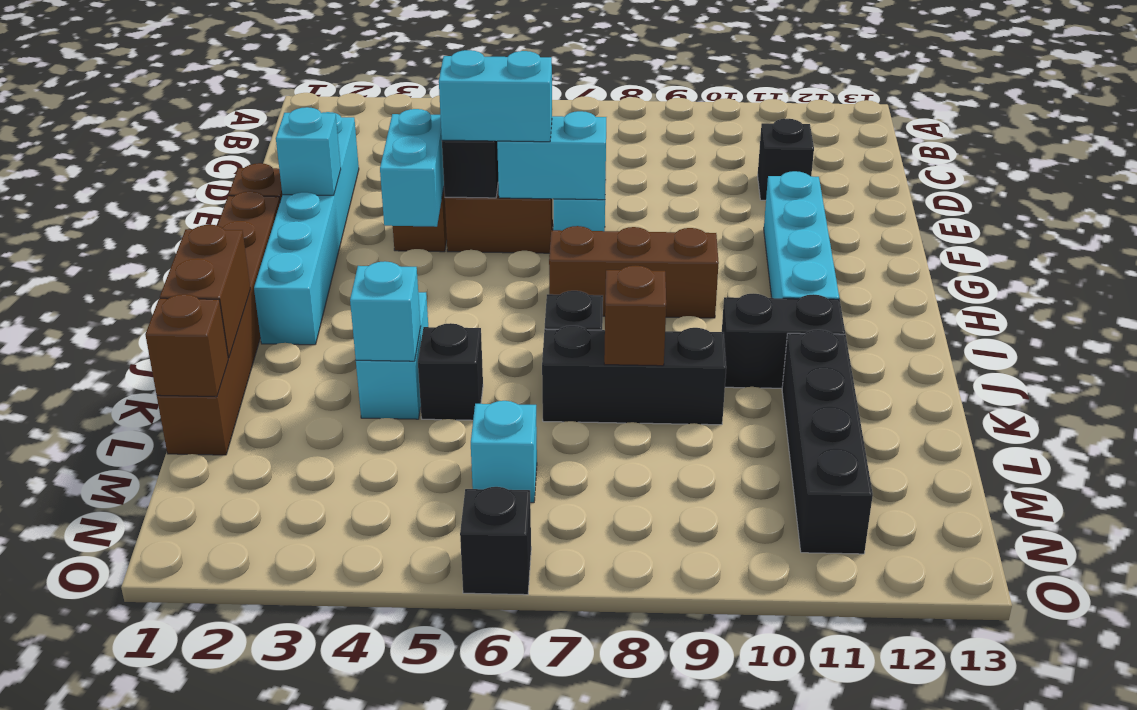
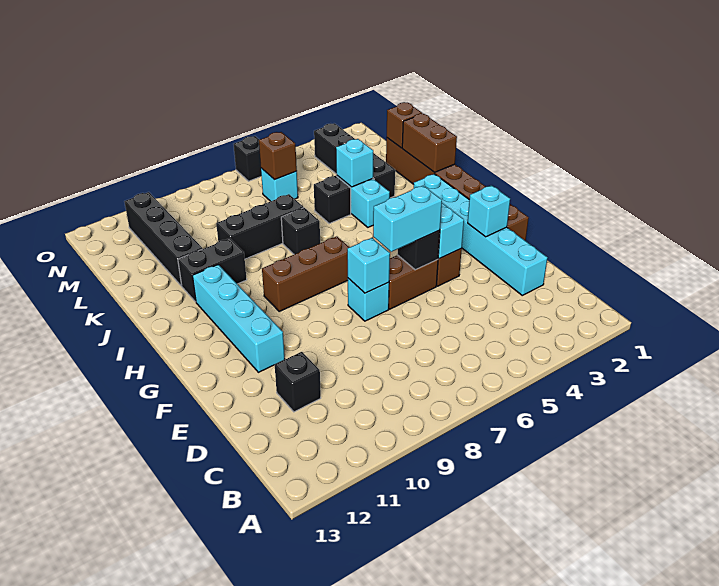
cyan brick F6:F7 level 2 -> cyan brick F7 level 2
none -> black brick K3:N3 level 1
brown brick K8 level 2 -> brown brick M6 level 2

